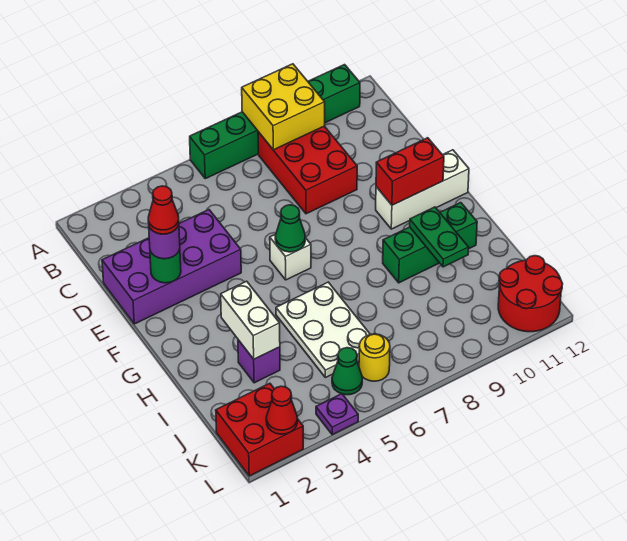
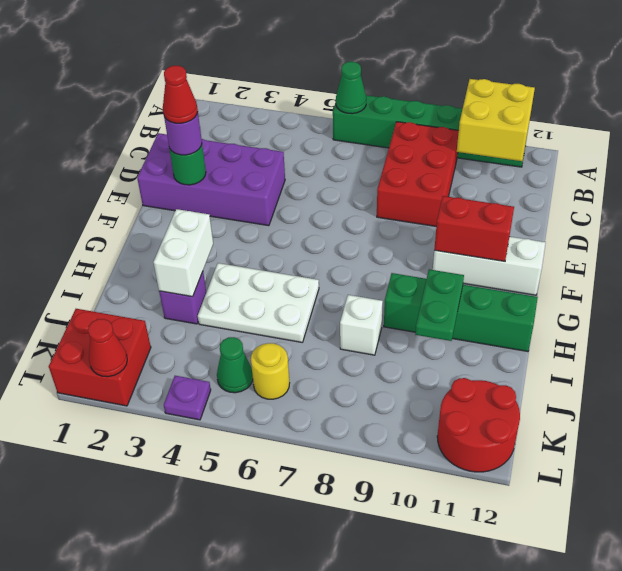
yellow brick A8:B9 level 2 -> yellow brick A10:B11 level 2
white brick F6 level 1 -> white brick I8 level 1
green cone F6 level 2 -> green cone A6 level 2
white plate H5:J6 level 1 -> white plate H4:I6 level 1
green brick H9:H11 level 1 -> green brick H9:H12 level 1

